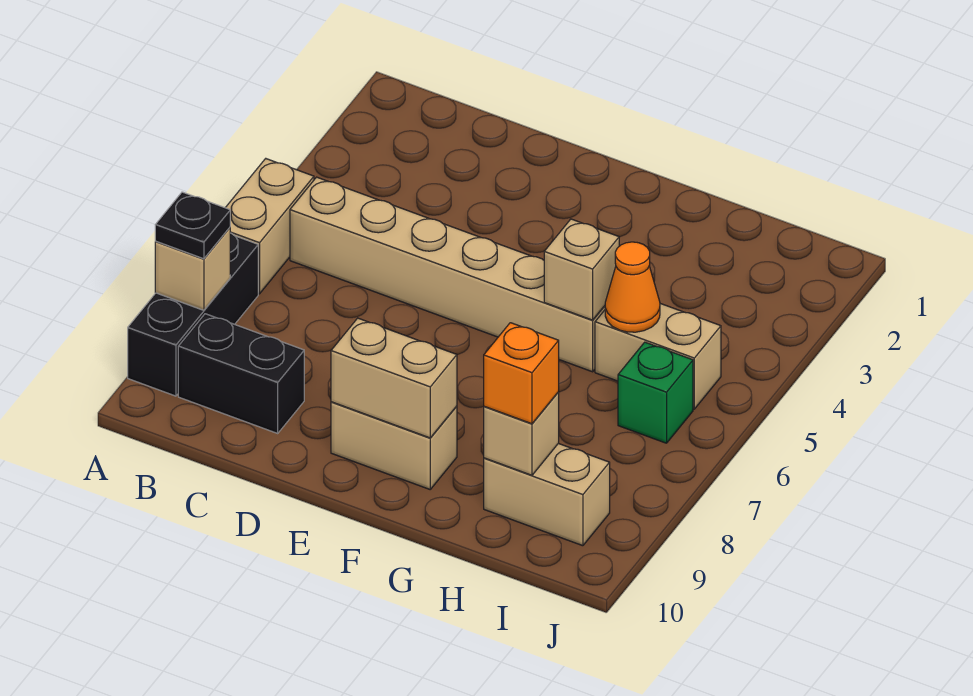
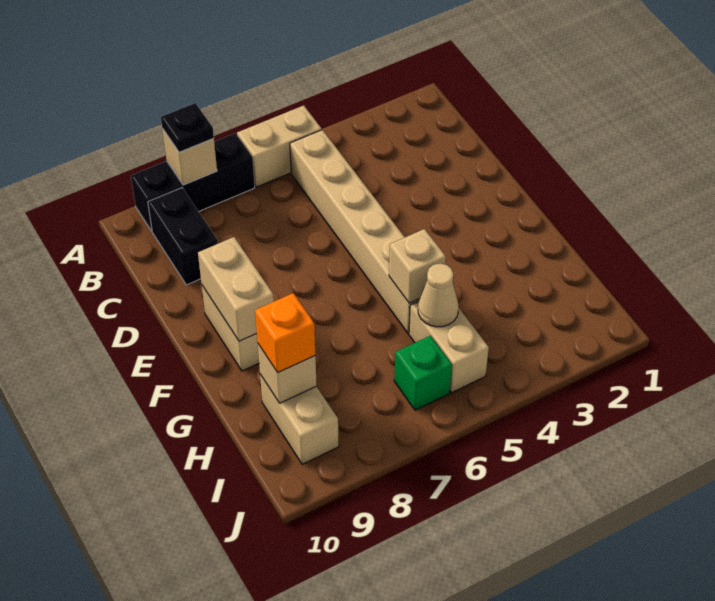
orange cone H5 level 2 -> tan cone H5 level 2

